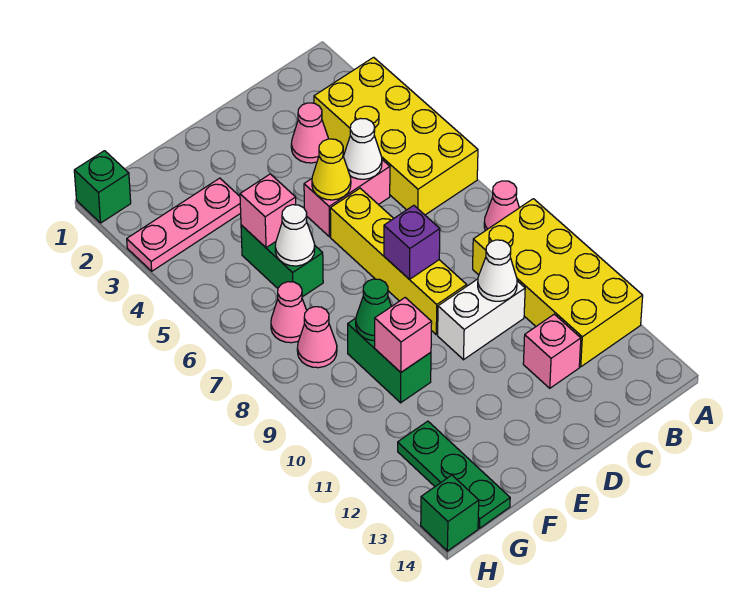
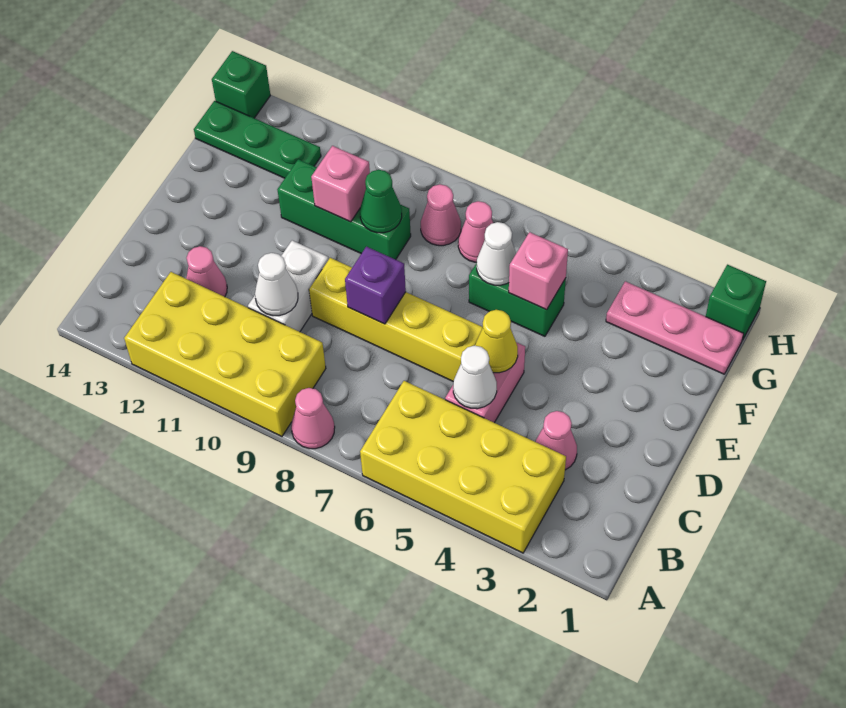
pink brick C12 level 1 -> pink cone C12 level 1
pink plate F3:H3 level 1 -> pink plate G1:G3 level 1
green brick F9:F10 level 1 -> green brick F9:F11 level 1

